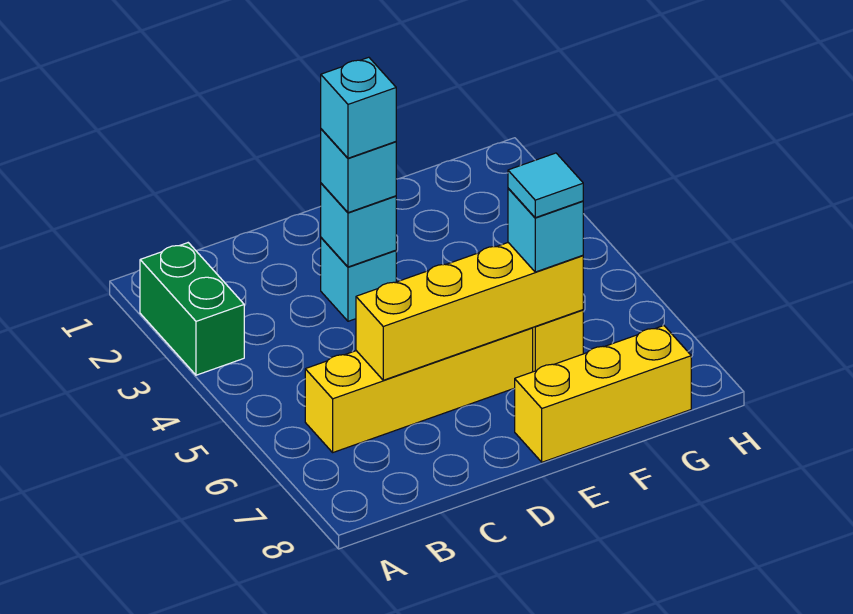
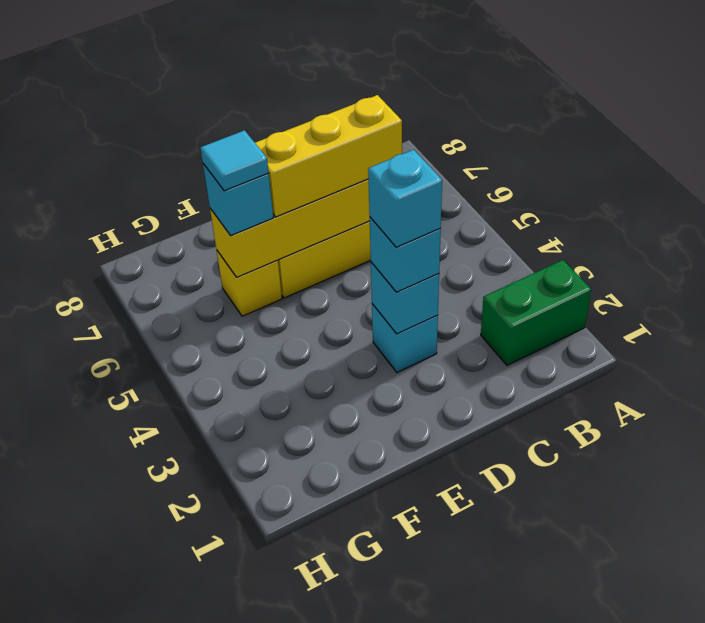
green brick A2:A3 level 1 -> green brick A2:B2 level 1
yellow brick E8:G8 level 1 -> yellow brick C6:E6 level 3

